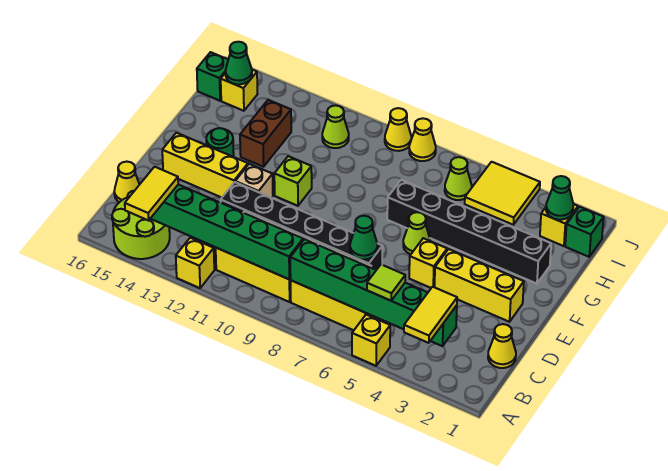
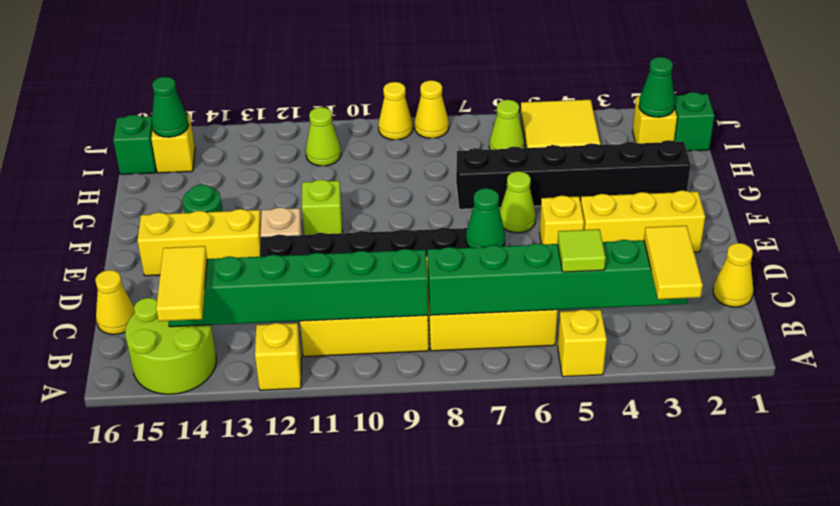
brown brick G13:H13 level 1 -> none

